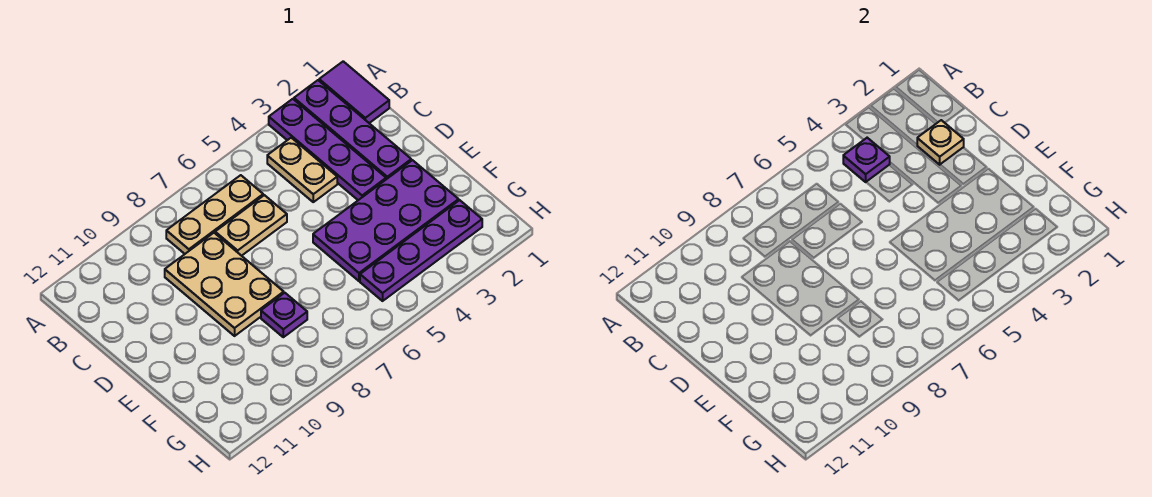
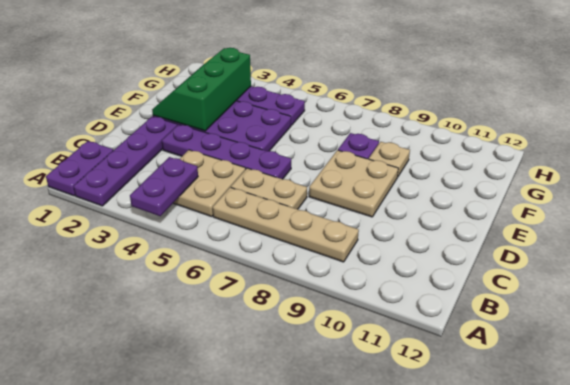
purple tile A1:B1 level 1 -> purple plate A1:B1 level 1
purple plate A3:D3 level 1 -> purple plate D3:D6 level 1
tan plate B4:C4 level 1 -> tan plate B4:C5 level 1
purple plate B4 level 2 -> purple plate A4:B4 level 2
tan plate B6:B8 level 1 -> tan plate B6:B9 level 1
tan plate C2 level 2 -> tan plate F9 level 1
tan plate C8:E9 level 1 -> tan plate D8:E9 level 1
none -> green slope E2:G3 level 2 top 3

